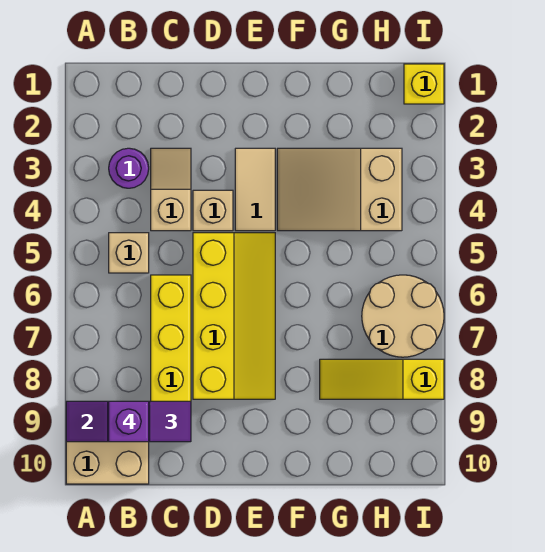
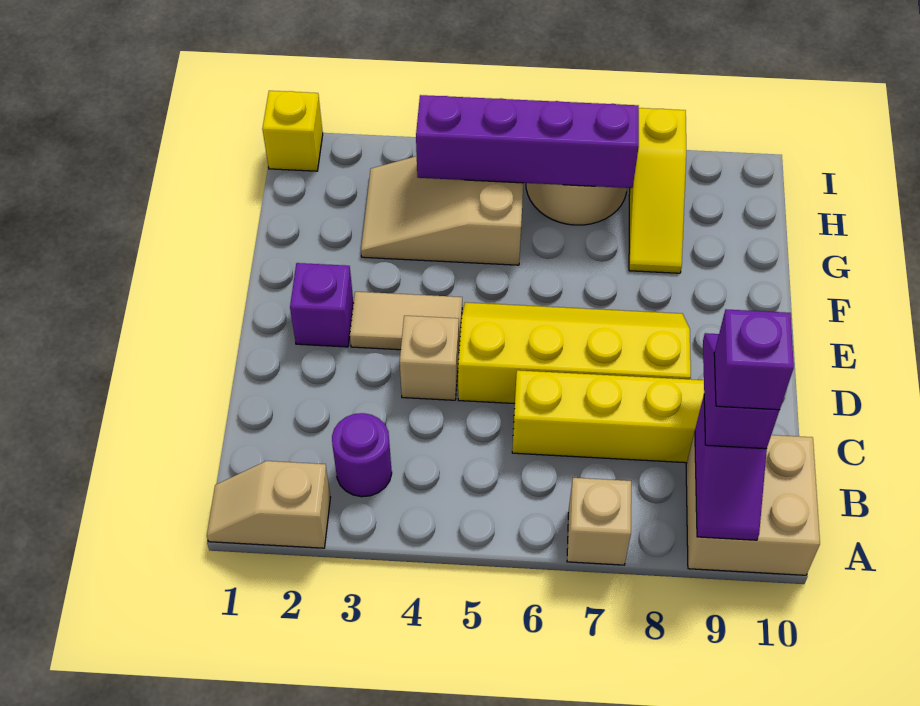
tan brick B5 level 1 -> tan brick A7 level 1
tan slope C3:C4 level 1 top 4 -> tan slope A1:A2 level 1 top 2
none -> purple brick E2 level 1
tan slope F3:H4 level 1 top H -> tan slope G3:H5 level 1 top 5
none -> purple brick H4:H7 level 2

